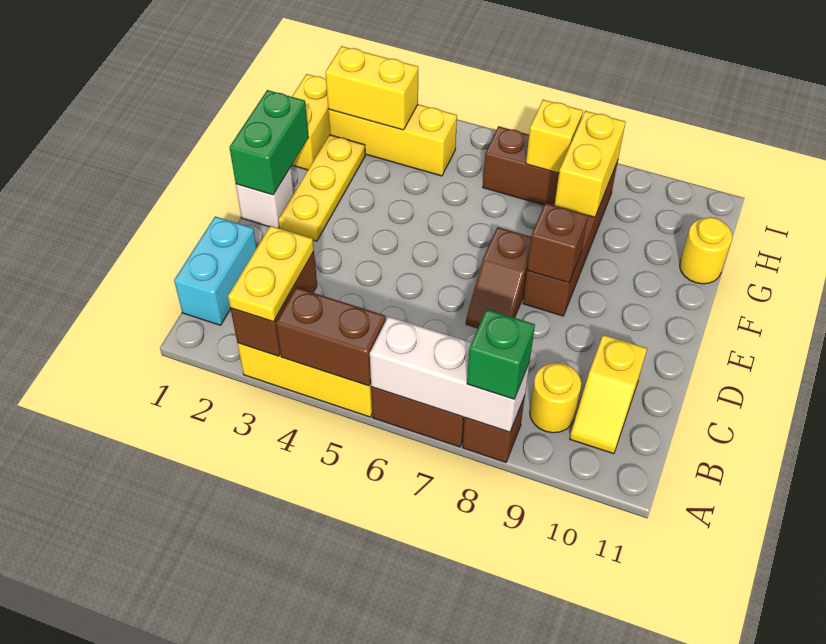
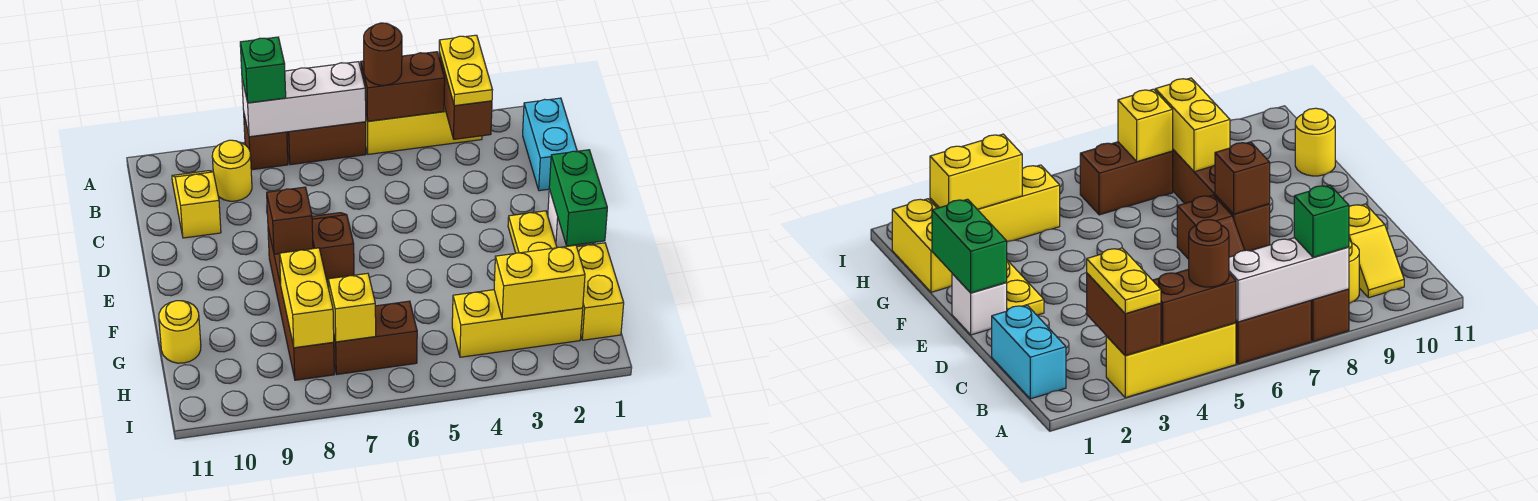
none -> brown round brick A5 level 3

